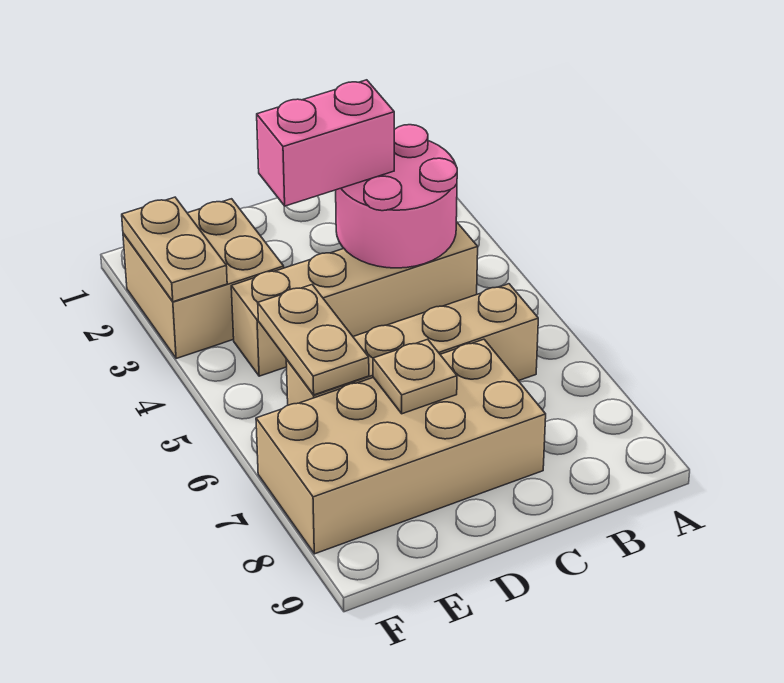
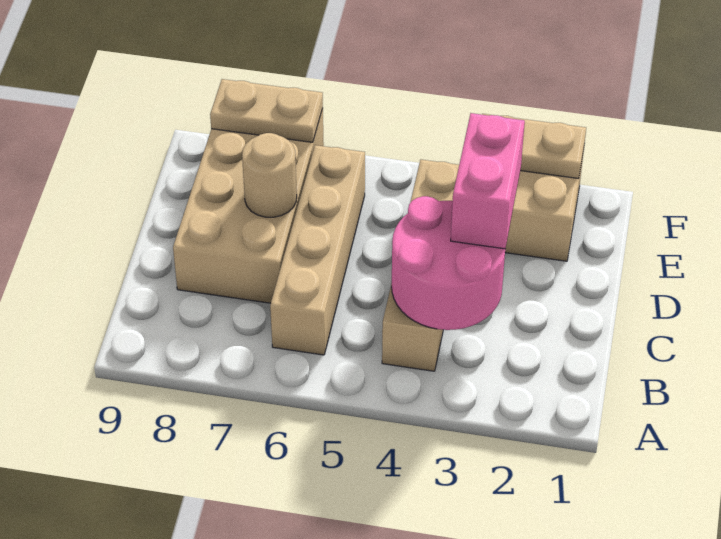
tan plate D7 level 2 -> tan round brick D7 level 2
tan plate E5:E6 level 2 -> tan plate F7:F8 level 2

